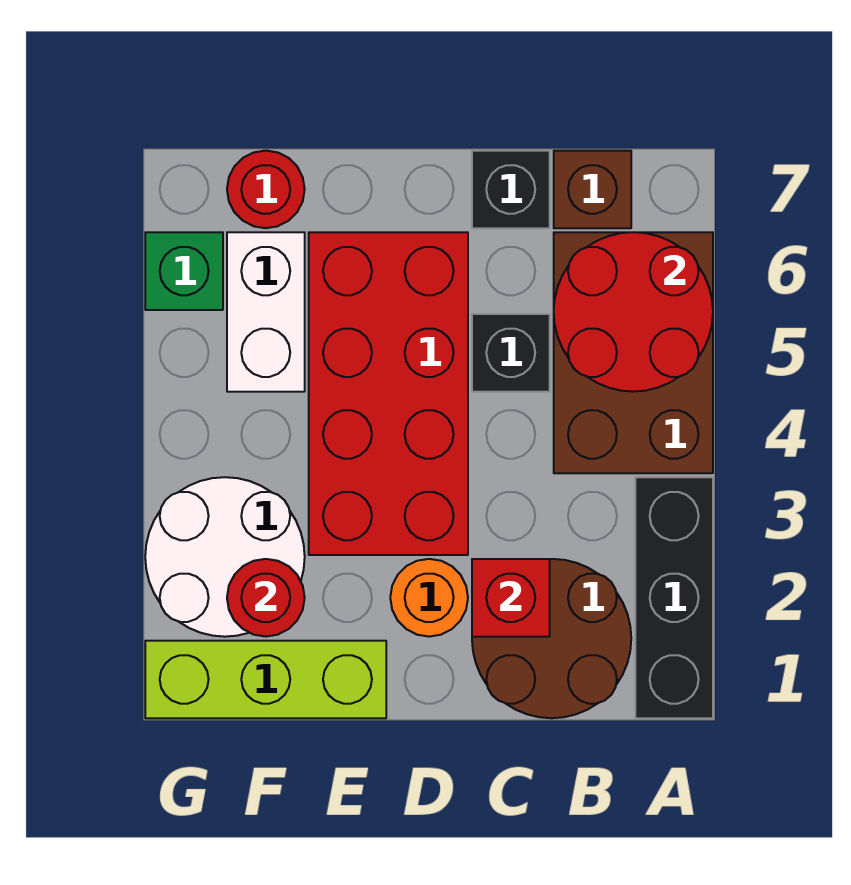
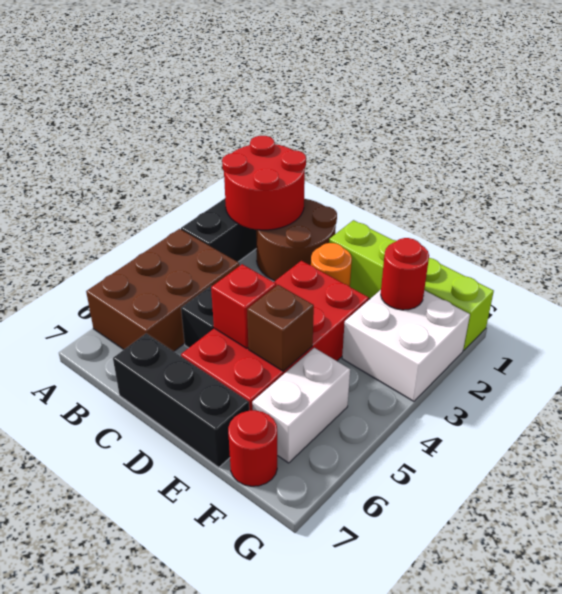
red round brick A5:B6 level 2 -> red round brick A1:B2 level 2
brown brick B7 level 1 -> brown brick E5 level 2
red brick C2 level 2 -> red brick D5 level 2
black brick C7 level 1 -> black brick C7:E7 level 1
lime brick E1:G1 level 1 -> lime brick D1:G1 level 1
white round brick F2:G3 level 1 -> white brick F2:G3 level 1
green brick G6 level 1 -> none

